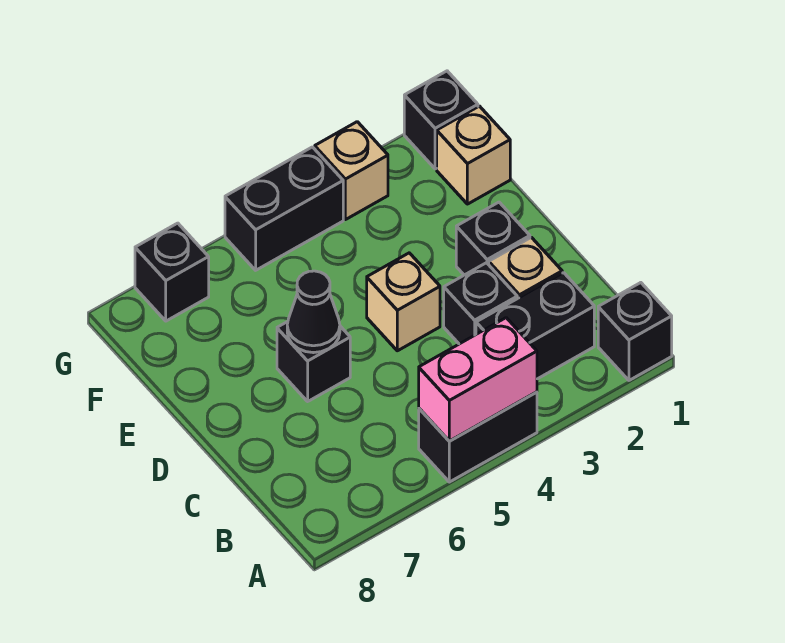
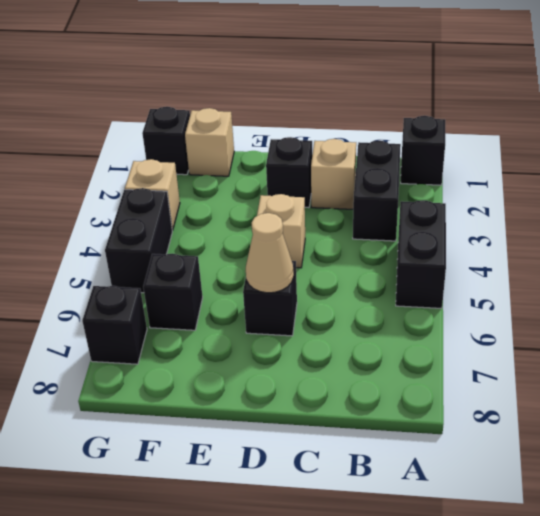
pink brick A4:A5 level 2 -> none
black brick C3 level 1 -> black brick F6 level 1
black cone D6 level 2 -> tan cone D6 level 2

